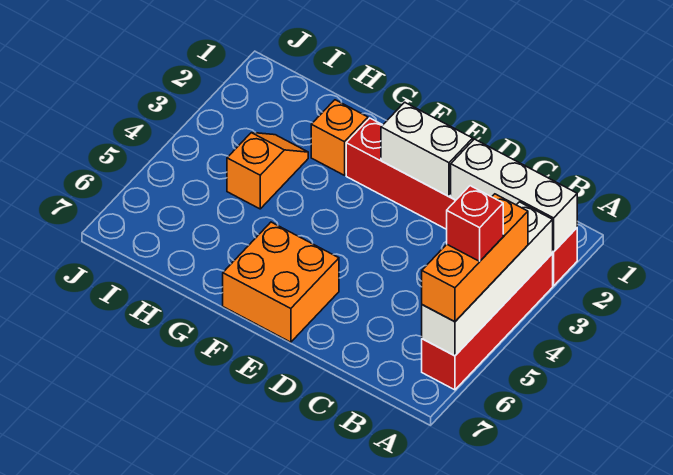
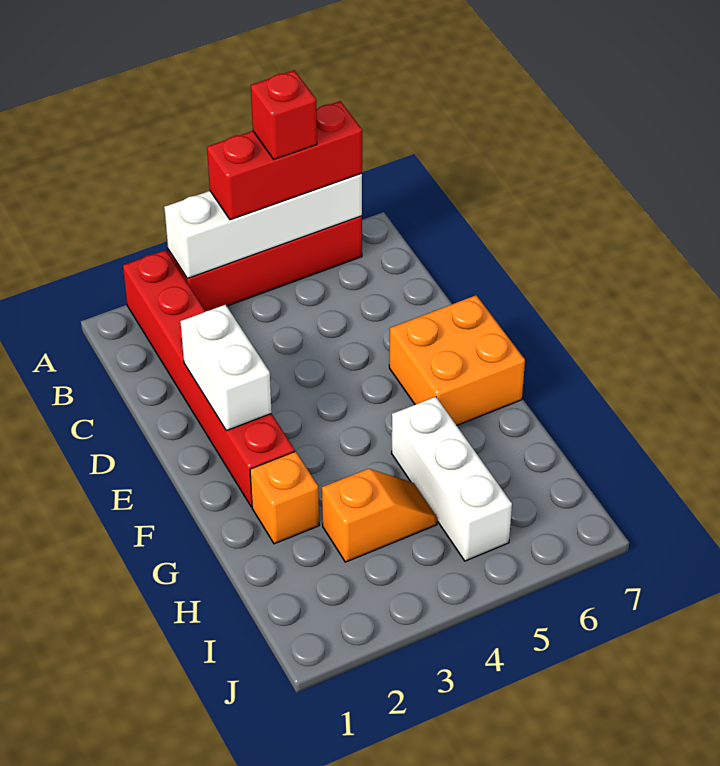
white brick A2:C2 level 2 -> white brick G5:I5 level 1
orange brick A4:A6 level 3 -> red brick A4:A6 level 3
orange slope H3:H4 level 1 top 4 -> orange slope H3:H4 level 1 top 3

